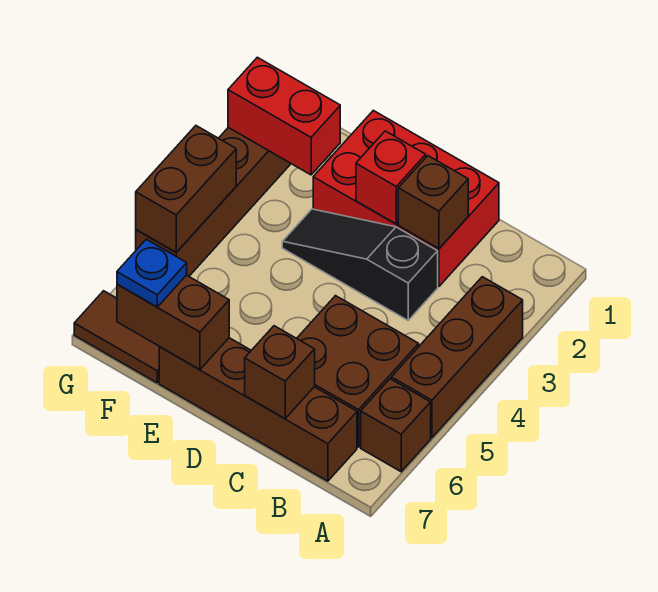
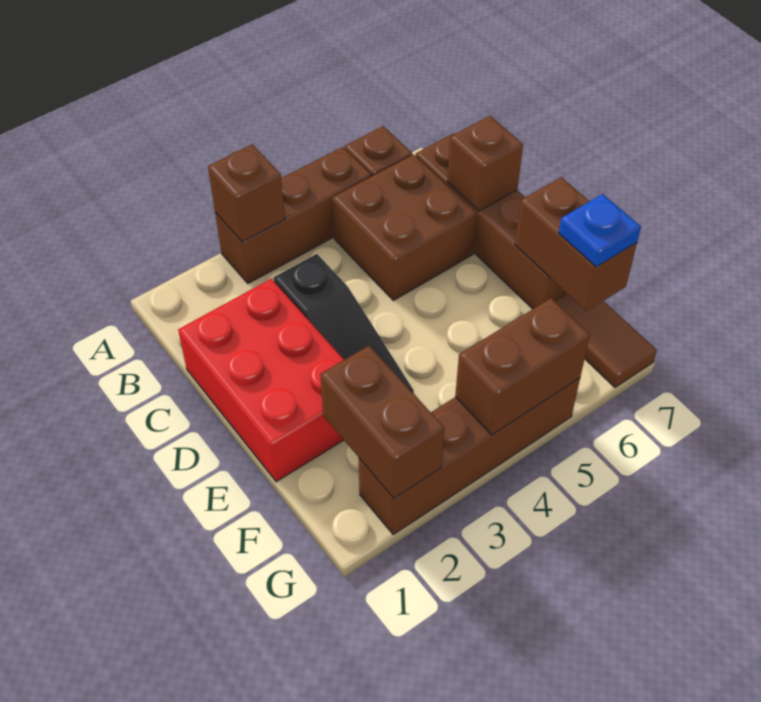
brown brick C2 level 2 -> brown brick A3 level 2
red brick D2 level 2 -> none
red brick F2:G2 level 2 -> brown brick F2:G2 level 2

